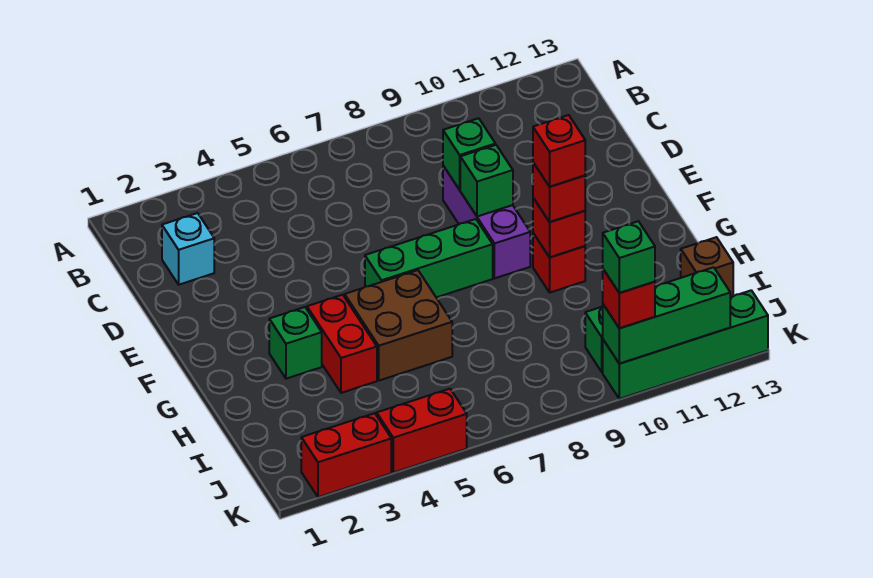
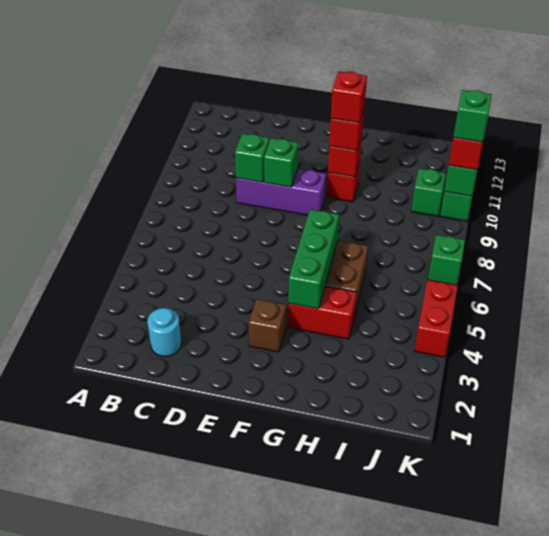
cyan brick C2 level 1 -> cyan round brick C2 level 1
green brick F6:F8 level 1 -> green brick G4:G6 level 2
green brick G3 level 1 -> green brick K7 level 1
brown brick I13 level 1 -> brown brick F3 level 1
red brick K2:K3 level 1 -> none

